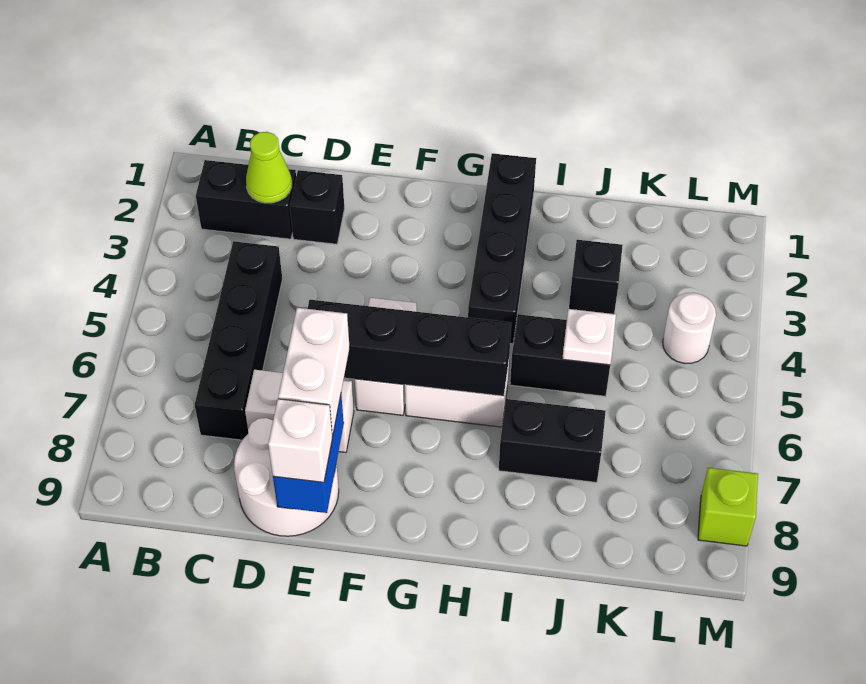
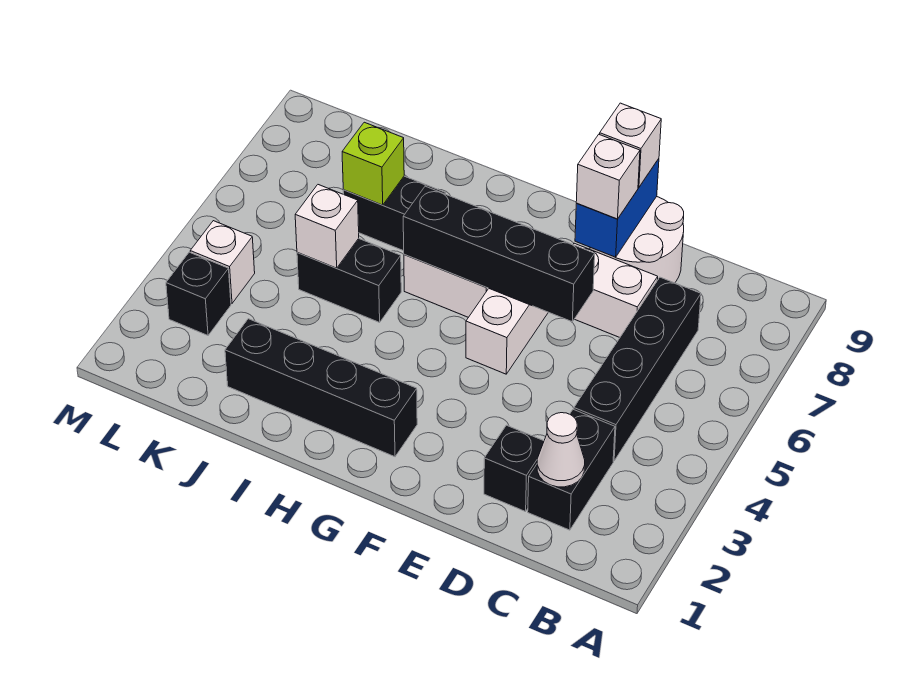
black brick B2:C2 level 1 -> black brick C2:C3 level 1
lime cone C2 level 2 -> white cone C2 level 2
white brick E7:E8 level 3 -> white brick E8 level 3
black brick H1:H4 level 1 -> black brick G2:J2 level 1
black brick J3 level 1 -> black brick L3 level 1
white plate J5 level 2 -> white brick J5 level 2
white round brick L4 level 1 -> white brick L4 level 1
lime brick M8 level 1 -> lime brick J7 level 2

